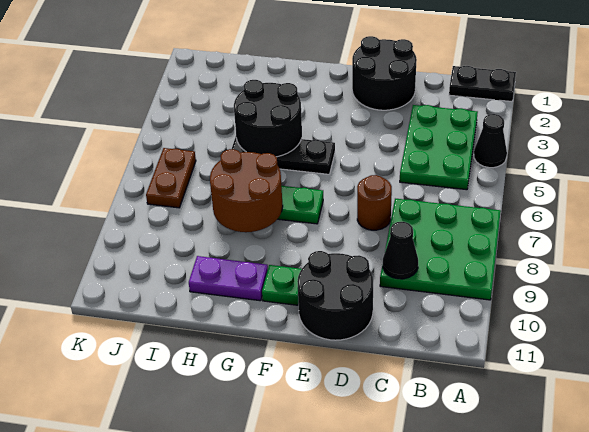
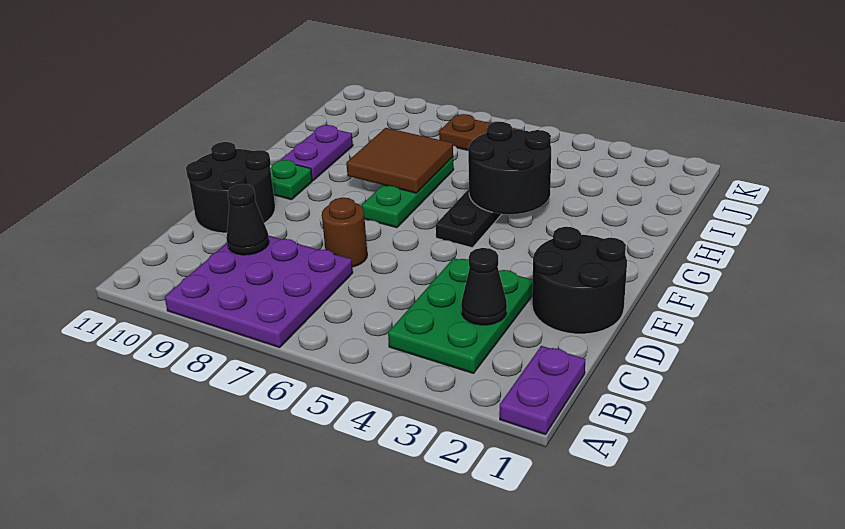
black plate A1:B1 level 1 -> purple plate A1:B1 level 1
black cone A4 level 1 -> black cone C3 level 2
green plate A7:C9 level 1 -> purple plate A7:C9 level 1
green plate B3:C5 level 1 -> green plate B3:D4 level 1
brown round brick G7:H8 level 2 -> brown tile G7:H8 level 2

